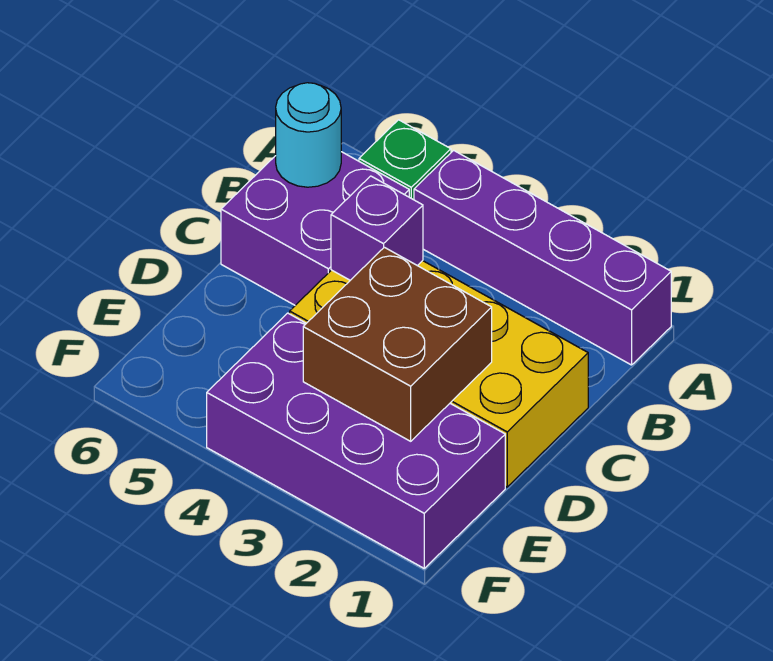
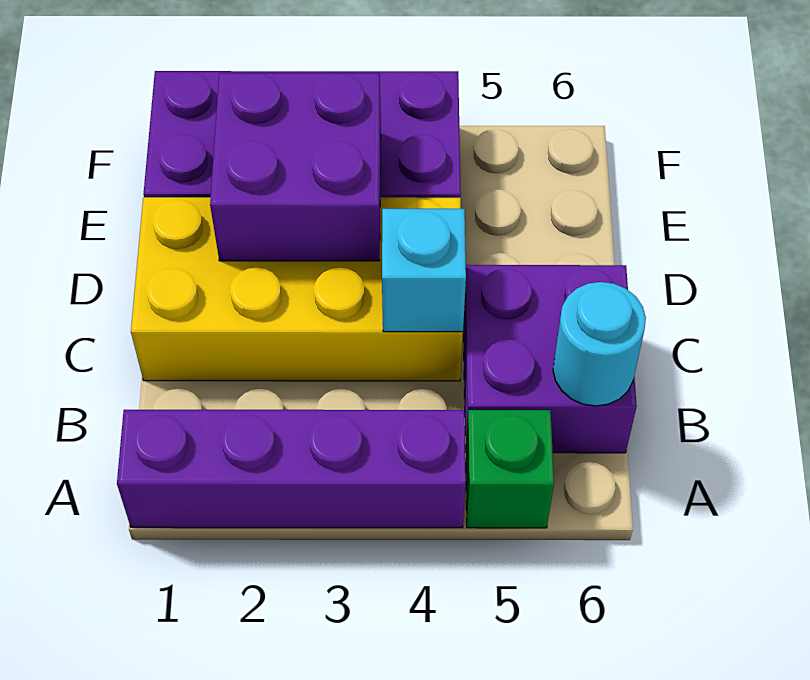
purple brick C4 level 2 -> cyan brick C4 level 2
brown brick D2:E3 level 2 -> purple brick D2:E3 level 2

